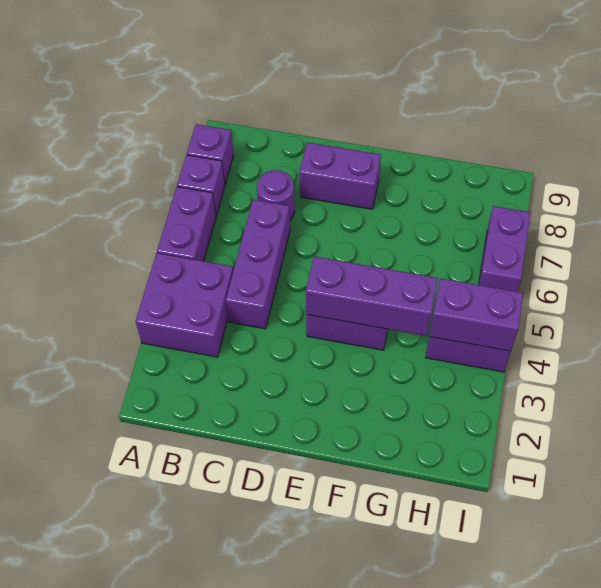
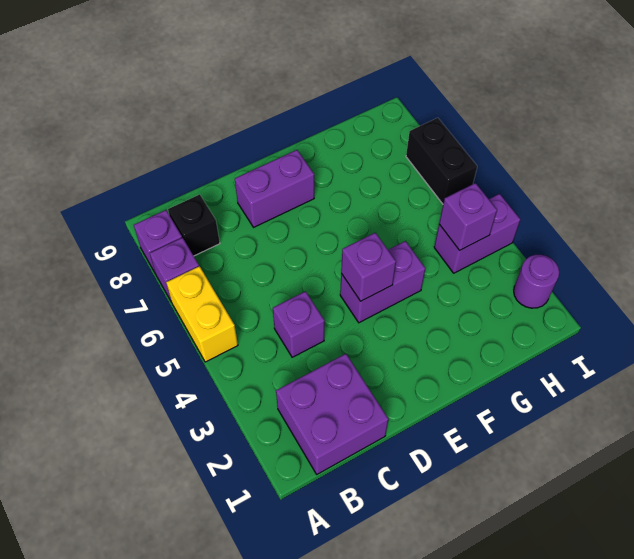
purple brick A3:B4 level 1 -> purple brick B1:C2 level 1
purple brick A5:A6 level 1 -> yellow brick A5:A6 level 1
none -> black brick B8 level 1
purple brick C4:C6 level 1 -> purple brick C4 level 1
purple round brick C7 level 1 -> purple round brick I2 level 1
purple brick E4:G4 level 2 -> purple brick E4 level 2
purple brick H4:I4 level 2 -> purple brick H4 level 2
purple brick I6:I7 level 1 -> black brick I6:I7 level 1

